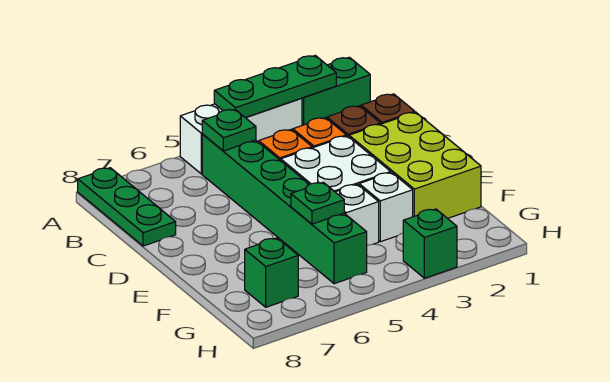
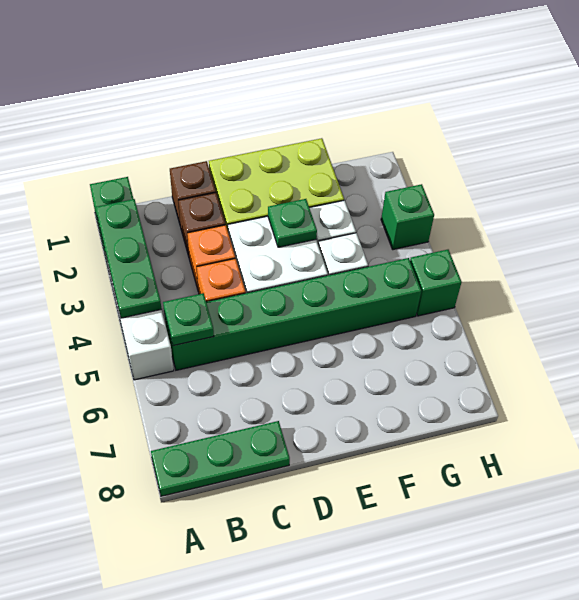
green plate F5 level 2 -> green plate E3 level 2
green brick G7 level 1 -> green brick H5 level 1

